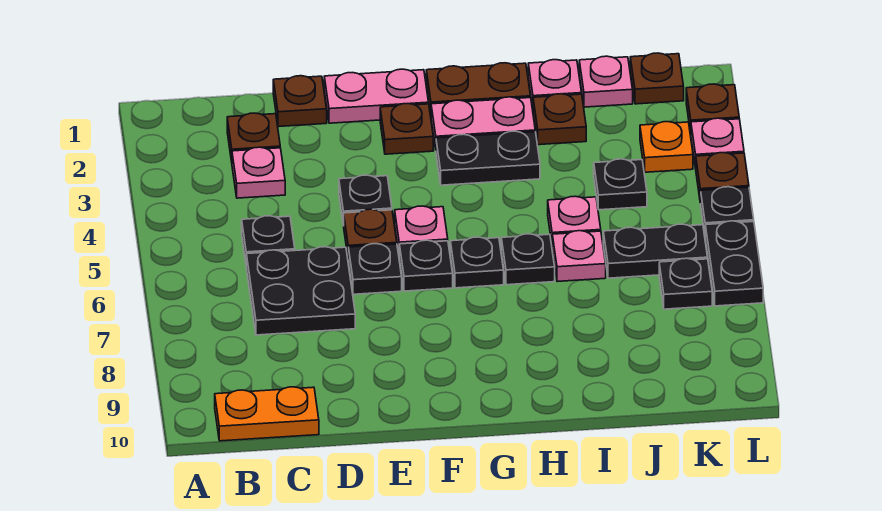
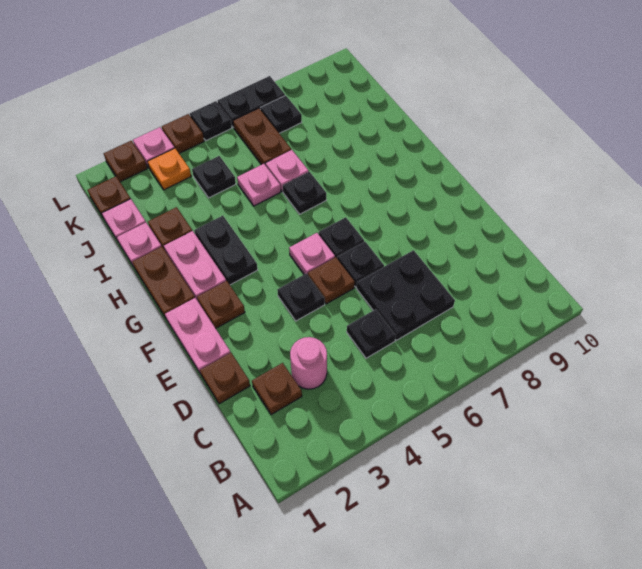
orange plate B10:C10 level 1 -> none
pink plate C3 level 1 -> pink round brick C3 level 1
black plate G6 level 1 -> none
black plate J6:K6 level 1 -> brown plate J6:K6 level 1

